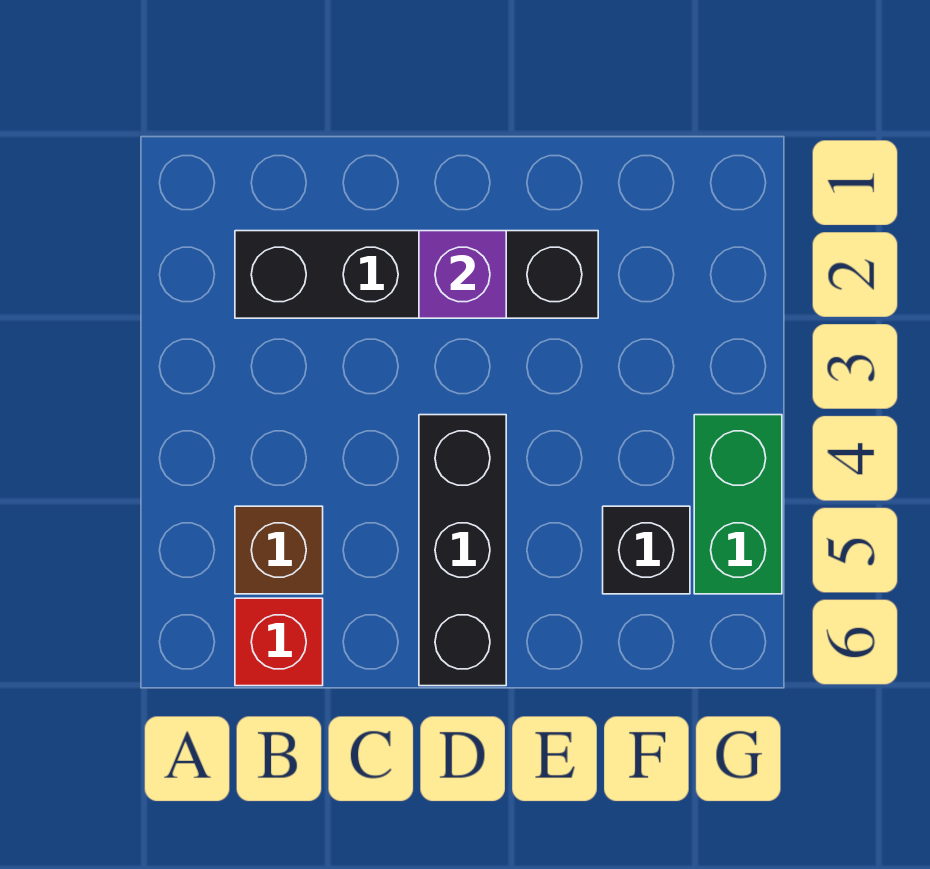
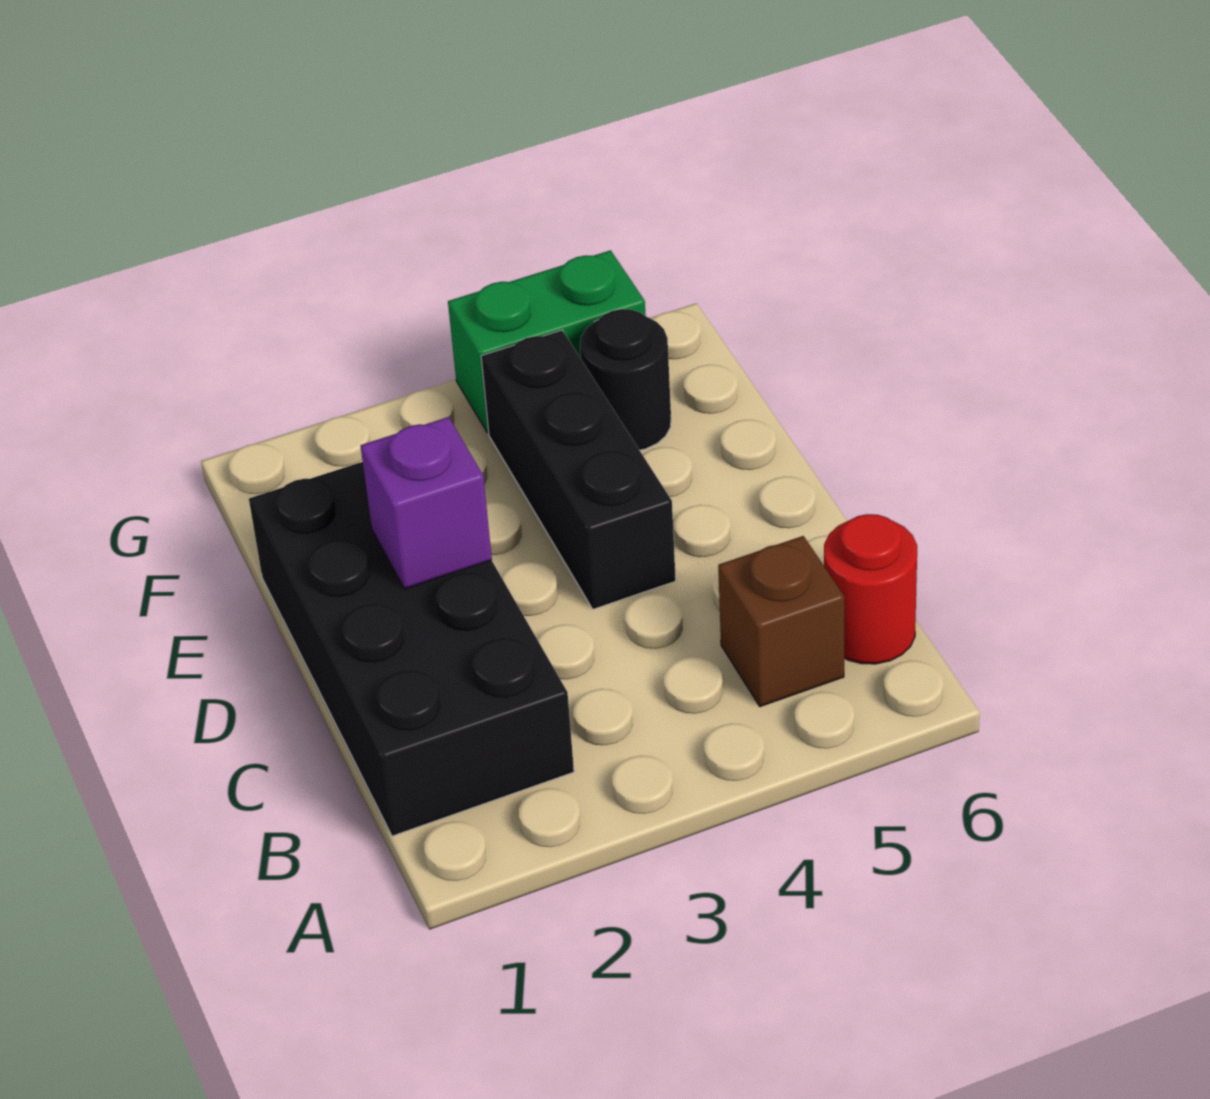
black brick B2:E2 level 1 -> black brick B1:E2 level 1
red brick B6 level 1 -> red round brick B6 level 1
black brick D4:D6 level 1 -> black brick D4:F4 level 1
black brick F5 level 1 -> black round brick F5 level 1

